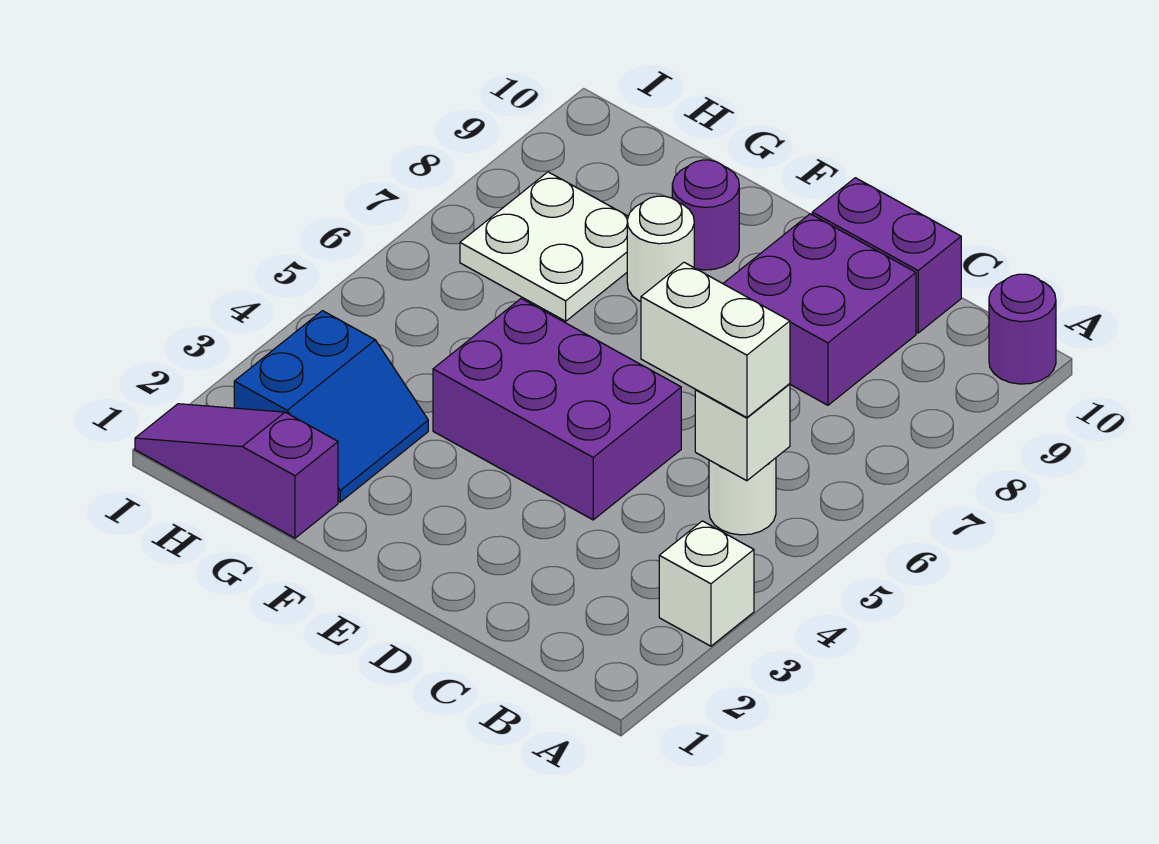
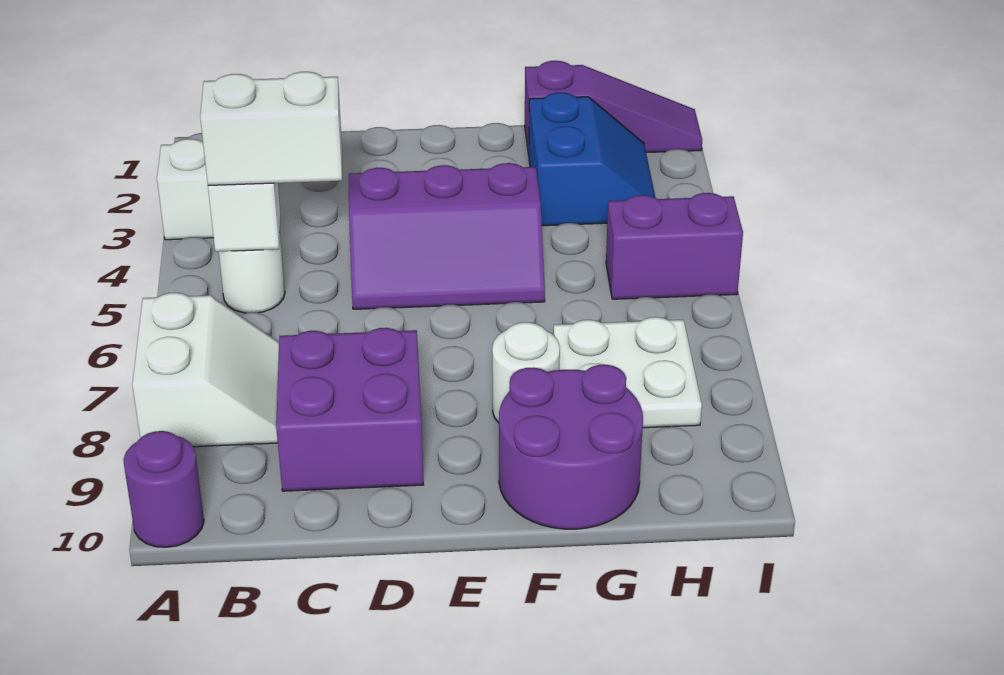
none -> white slope A7:B8 level 1 top A
purple brick C10:D10 level 1 -> purple brick H5:I5 level 1
purple brick D4:F5 level 1 -> purple slope D4:F5 level 1 top 4
purple round brick F9 level 1 -> purple round brick F9:G10 level 1
blue slope G2:H3 level 1 top H -> blue slope G2:H3 level 1 top G

